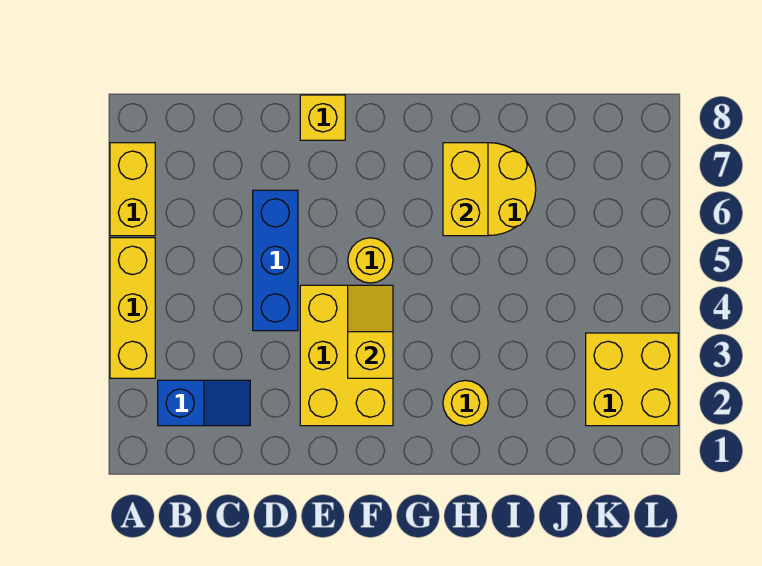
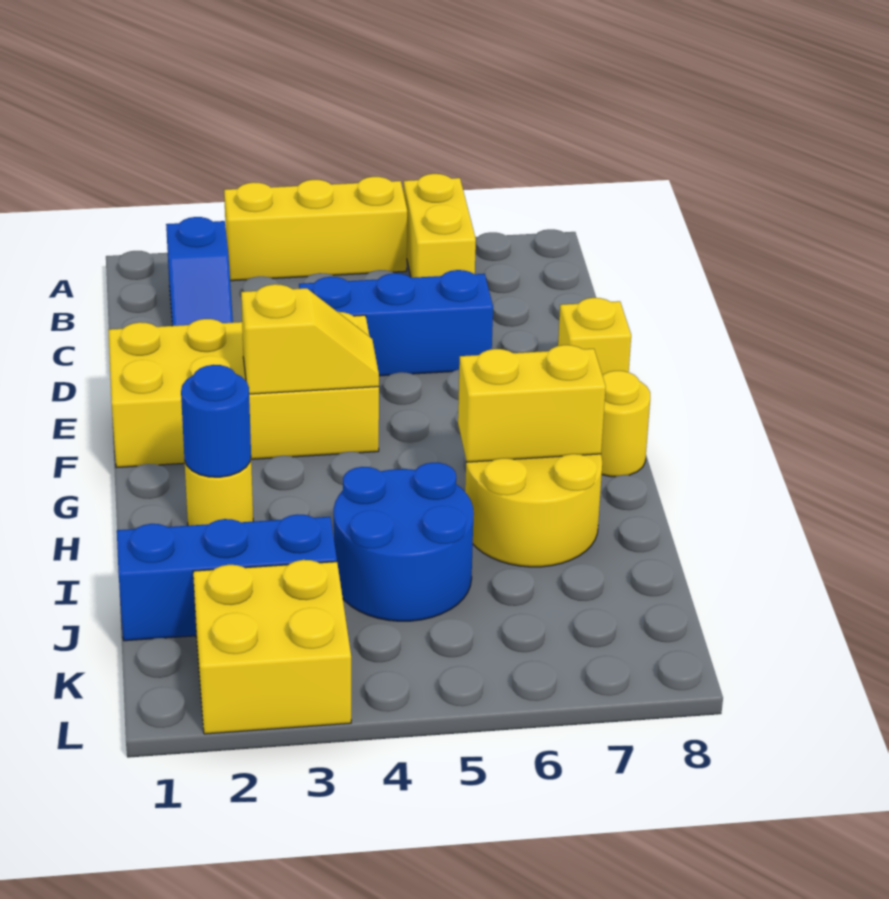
yellow brick A6:A7 level 1 -> yellow brick A6:B6 level 1
yellow brick E2:F4 level 1 -> yellow brick E1:F4 level 1
yellow round brick F5 level 1 -> yellow round brick G8 level 1
none -> blue round brick H2 level 2
none -> blue round brick I4:J5 level 1
none -> blue brick J1:J3 level 1

